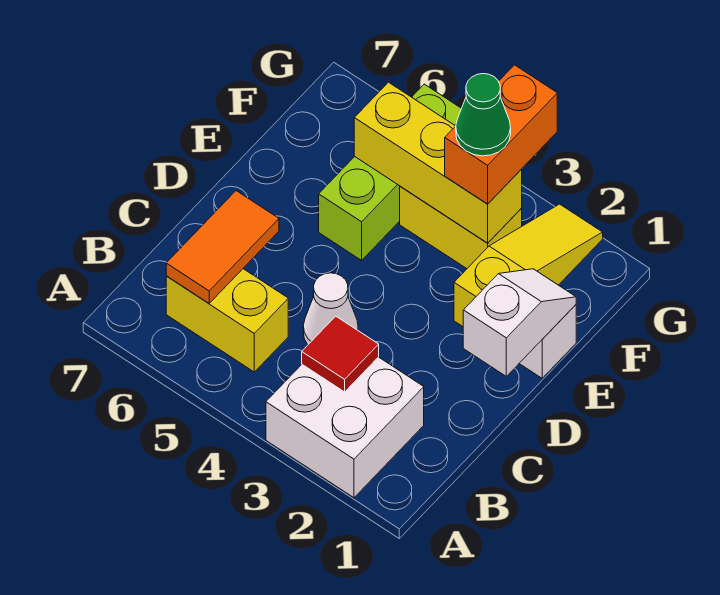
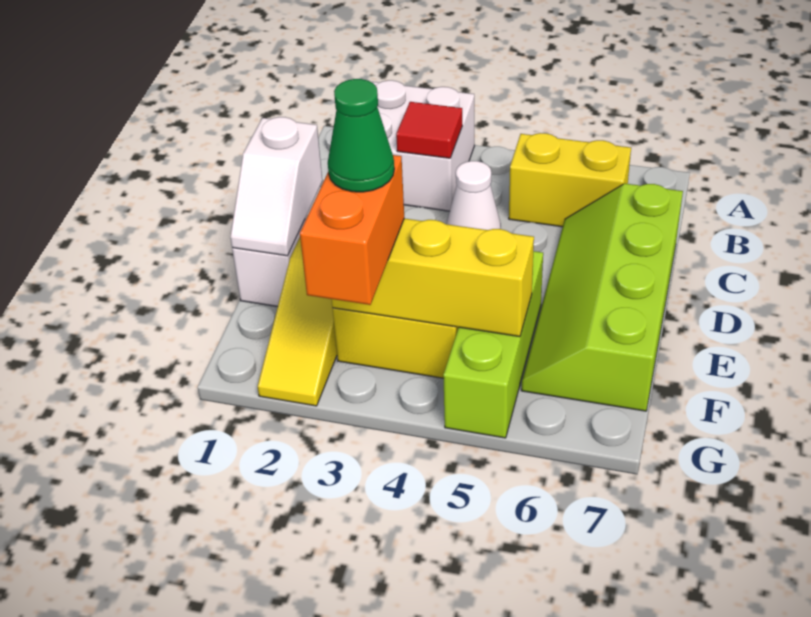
orange tile B6:C6 level 2 -> none
none -> lime slope C6:F7 level 1 top 7

